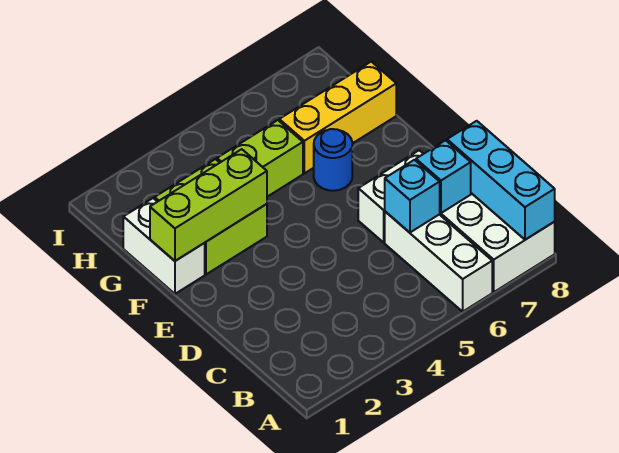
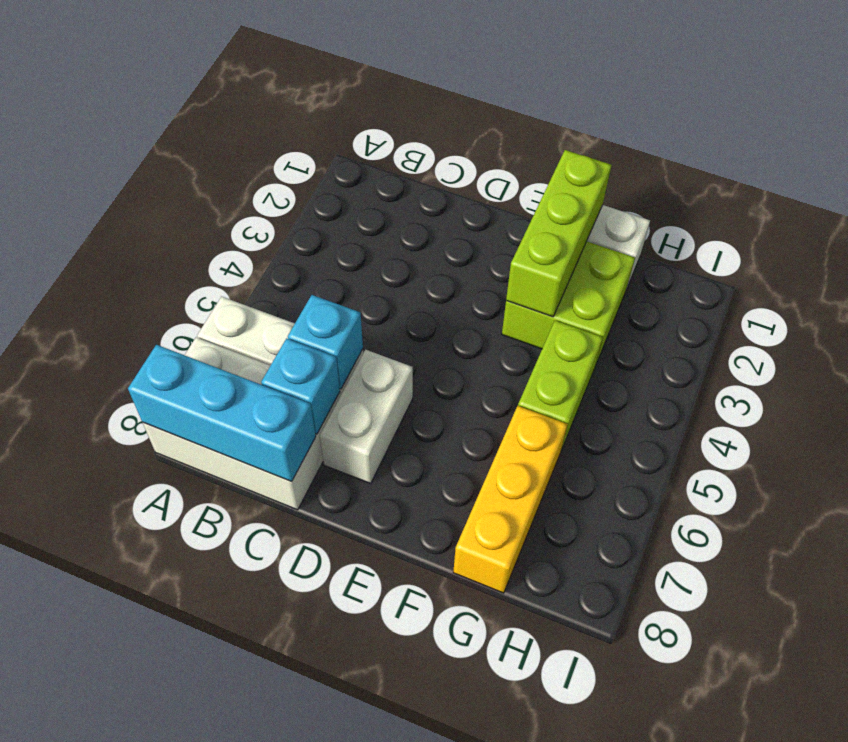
blue round brick F6 level 1 -> none

